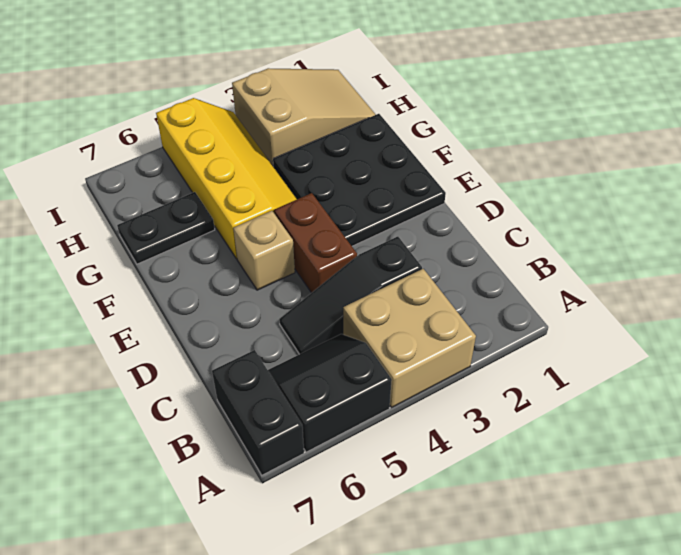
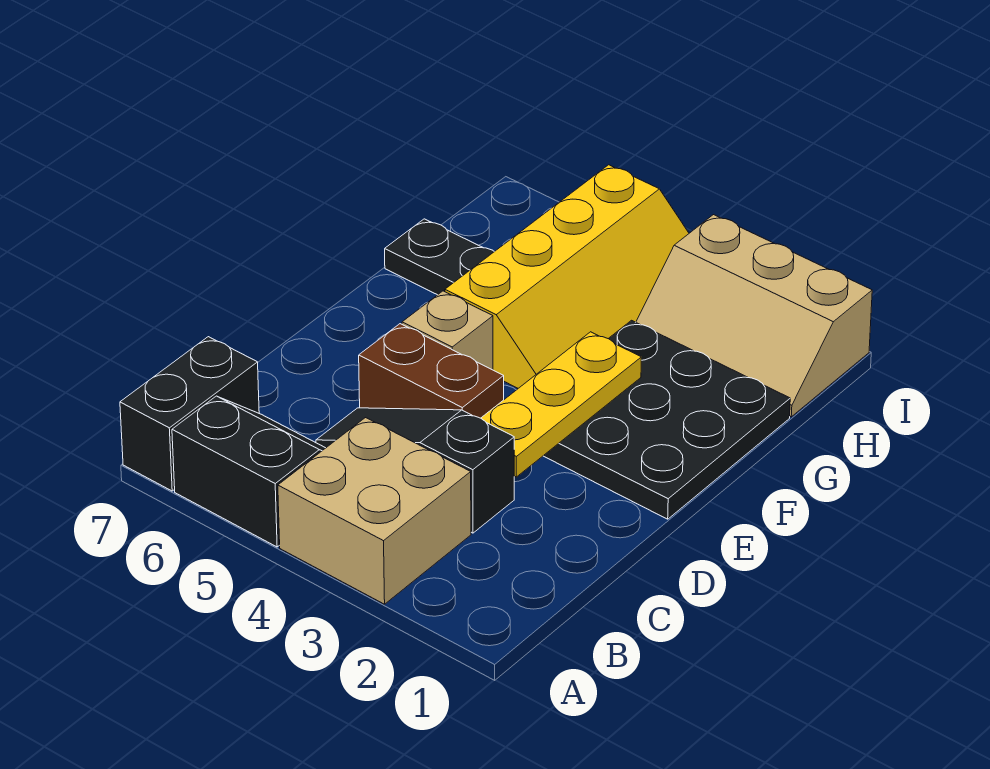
none -> yellow plate D3:F3 level 2
brown brick D4:E4 level 1 -> brown brick D4:D5 level 1
tan slope H1:I3 level 1 top 3 -> tan slope H1:I3 level 1 top I

